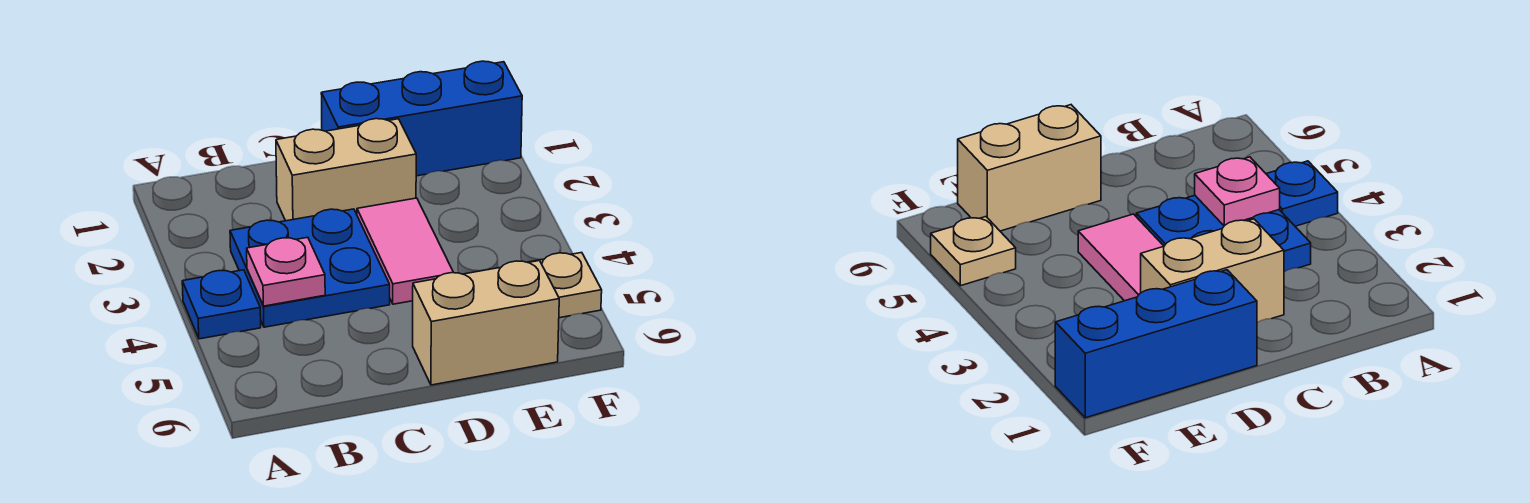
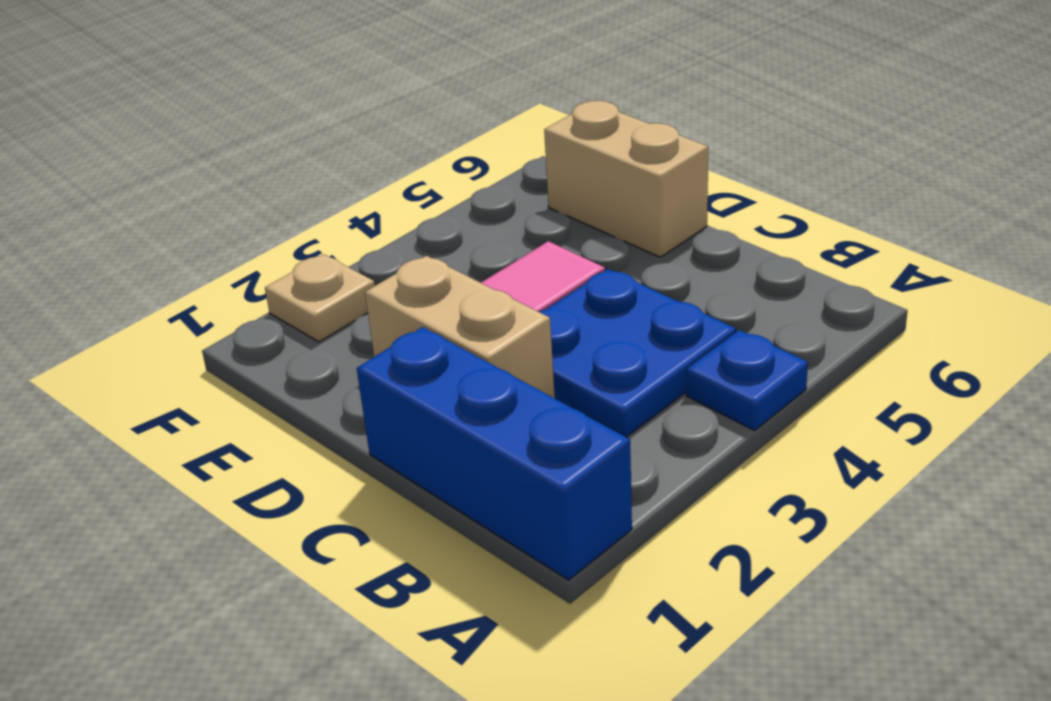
pink plate B4 level 2 -> none
blue brick D1:F1 level 1 -> blue brick A1:C1 level 1
tan plate F5 level 1 -> tan plate F2 level 1

